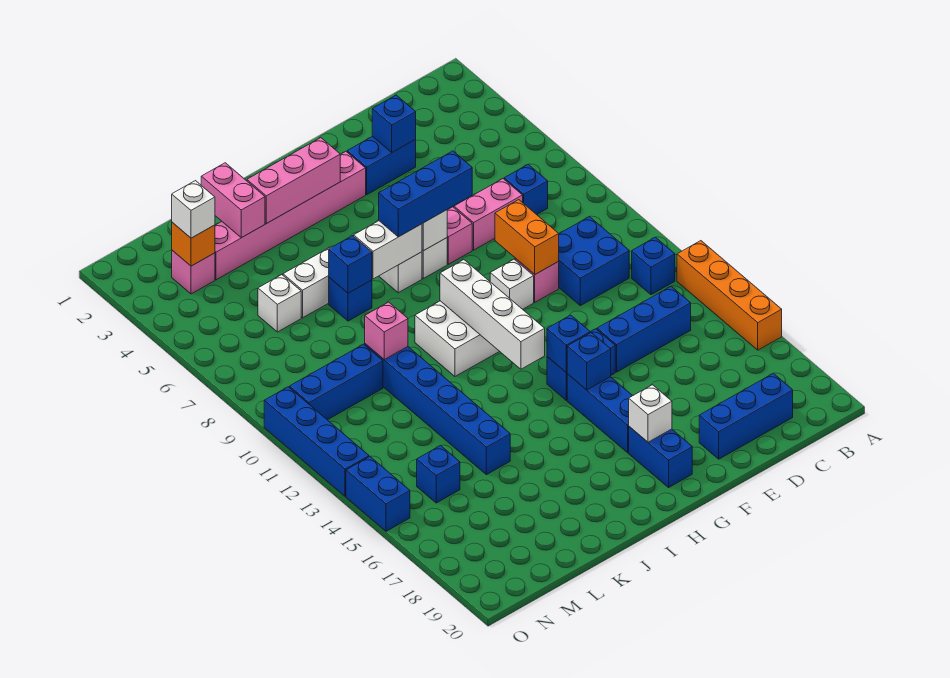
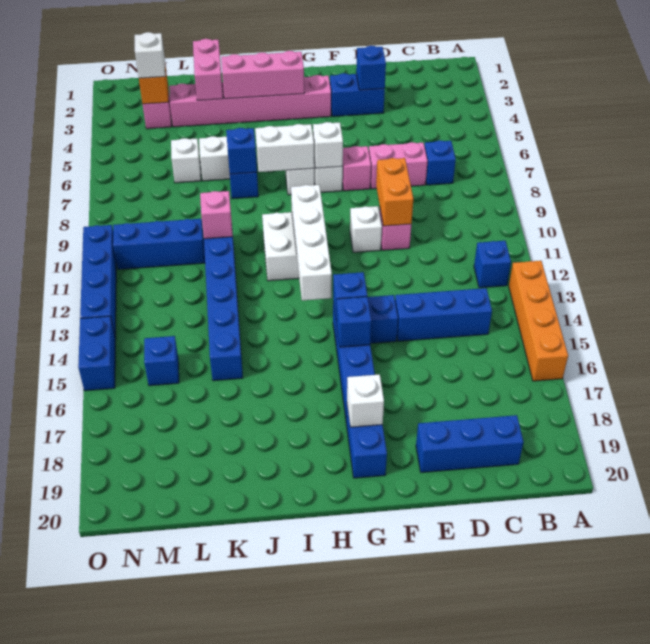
blue brick C10:D11 level 1 -> none
blue brick F7:H7 level 3 -> none

